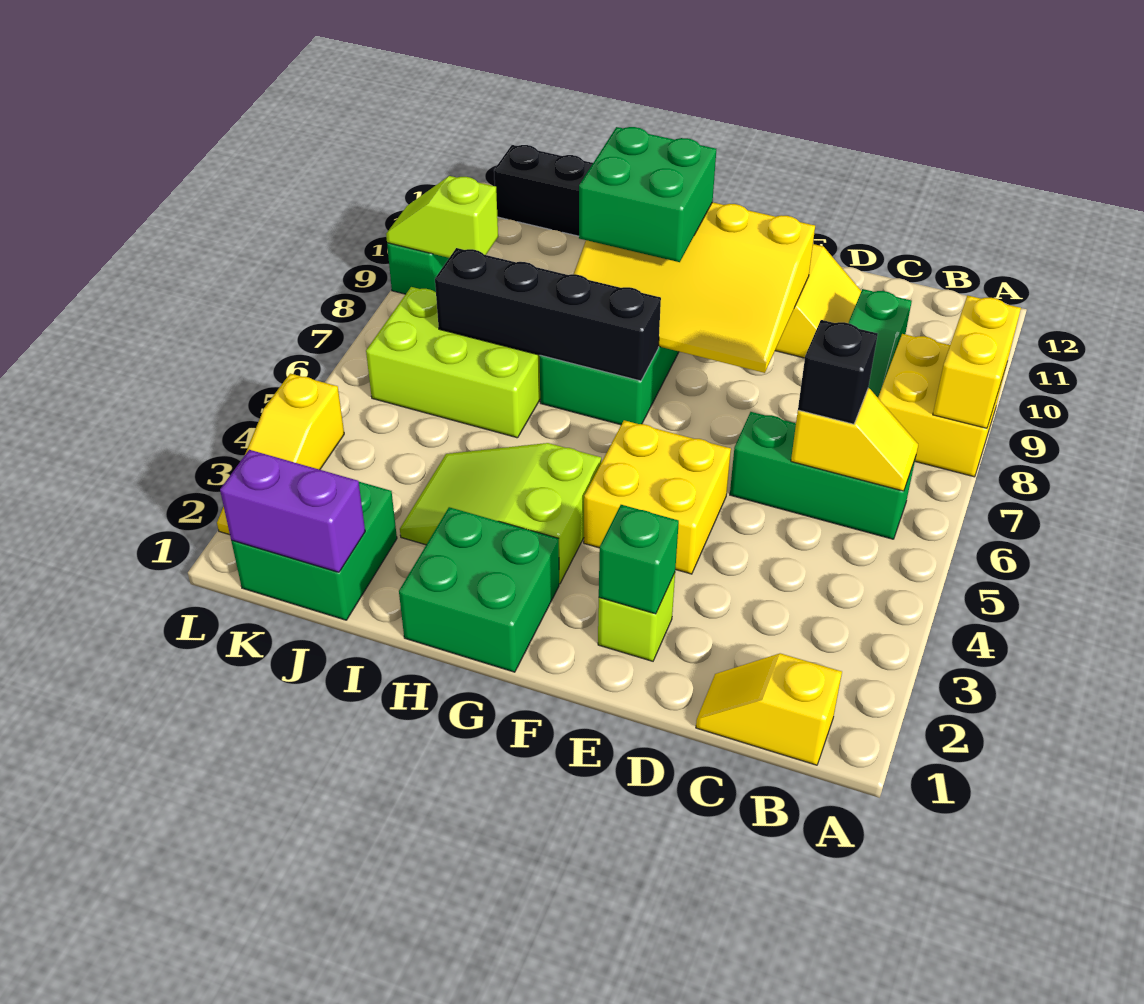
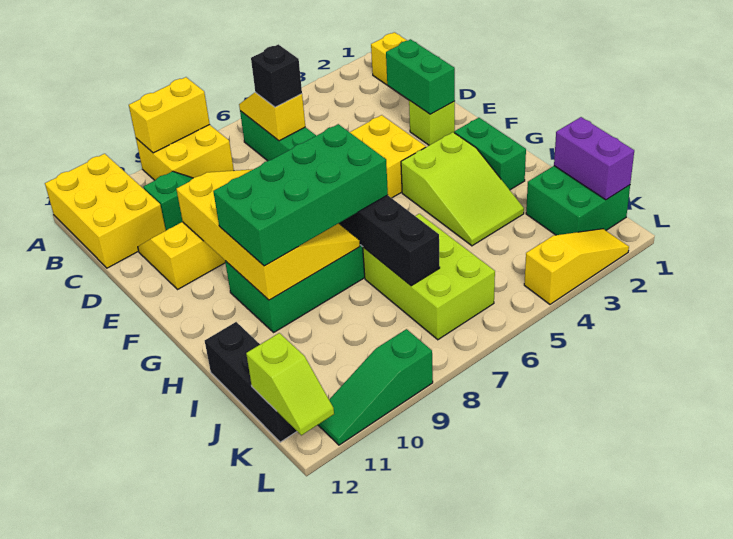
none -> yellow brick A11:C12 level 1
green brick E2 level 2 -> green brick D2:E2 level 2
green brick G1:H2 level 1 -> green brick G2:H2 level 1
green brick G9:H10 level 3 -> green brick G7:H10 level 3
lime slope K9:L9 level 2 top K -> lime slope K12:L12 level 2 top K

